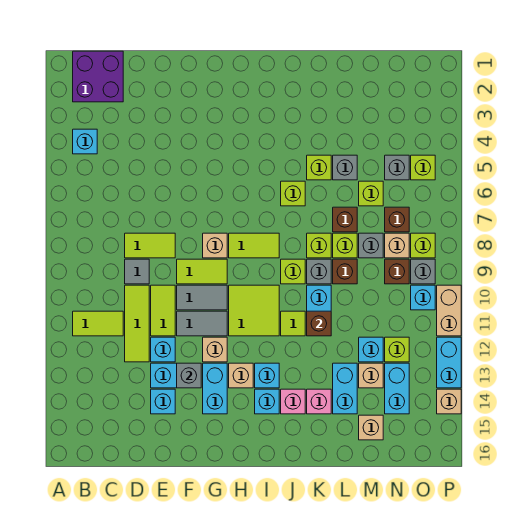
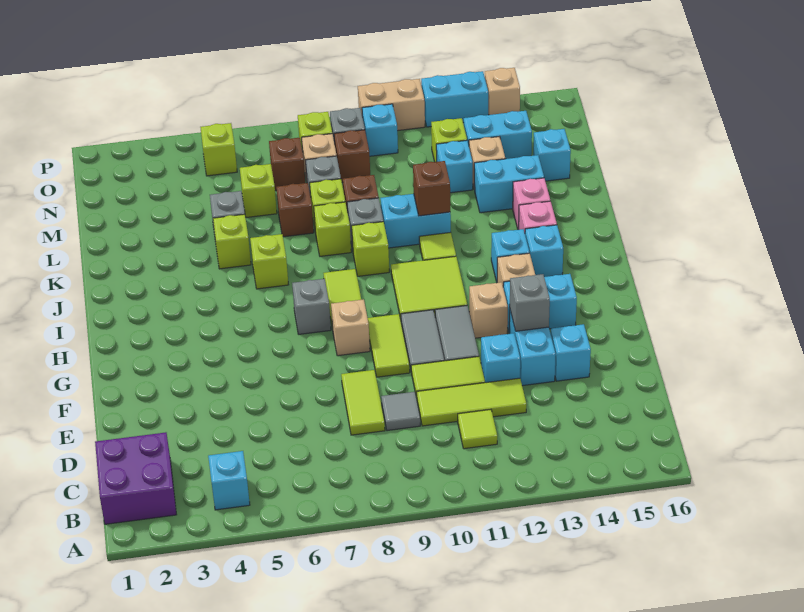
lime tile B11:C11 level 1 -> lime tile C11 level 1
tan brick M15 level 1 -> cyan brick M15 level 1
grey brick N5 level 1 -> grey brick H7 level 1

